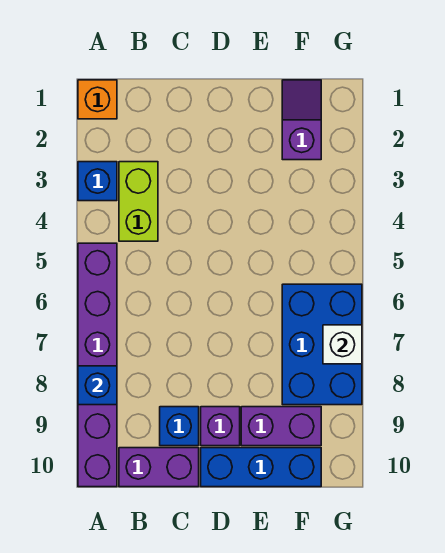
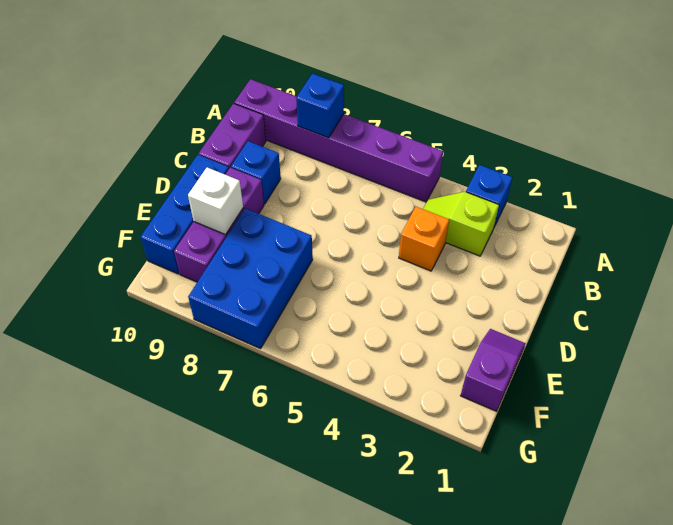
orange brick A1 level 1 -> orange brick C4 level 1
lime brick B3:B4 level 1 -> lime slope B3:B4 level 1 top 3
purple slope F1:F2 level 1 top 2 -> purple slope E1:F1 level 1 top F
blue brick F6:G8 level 1 -> blue brick E7:G8 level 1
white brick G7 level 2 -> white brick E9 level 2

